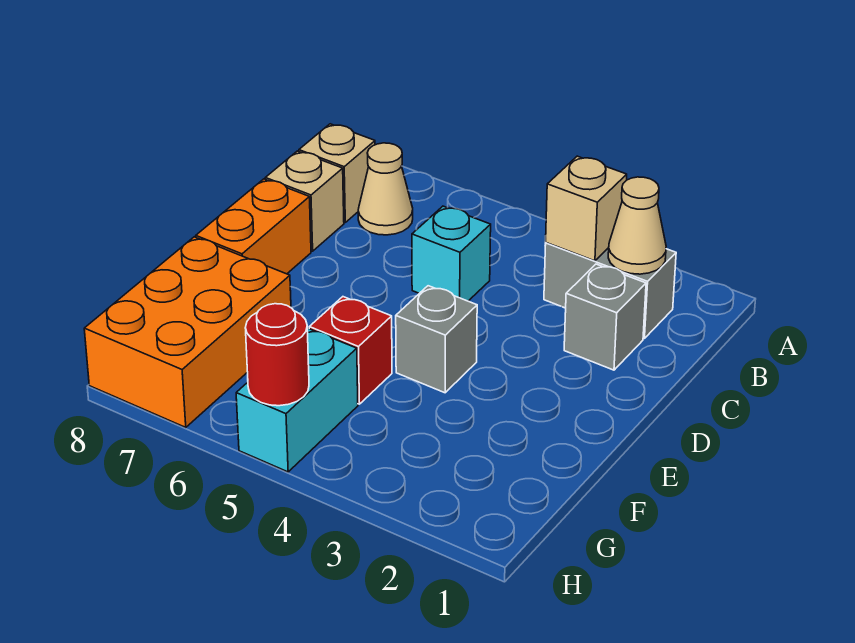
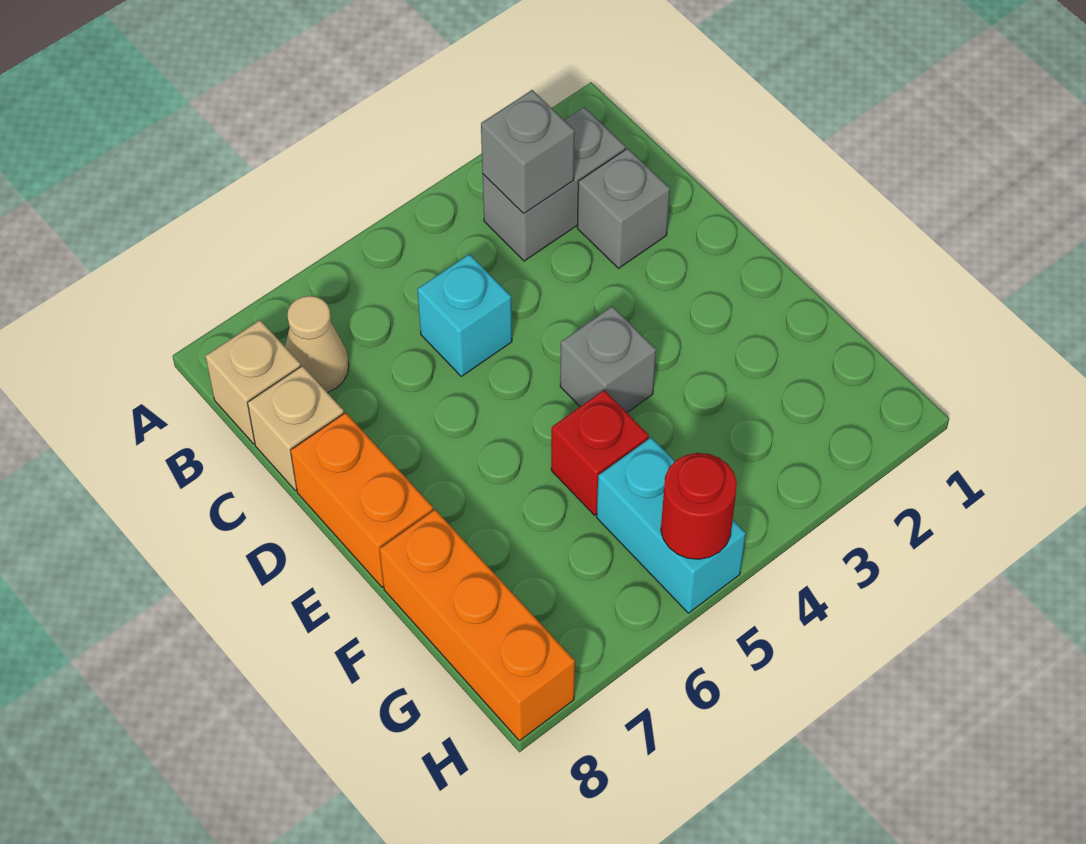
tan cone B2 level 2 -> none
tan brick B3 level 2 -> grey brick B3 level 2
orange brick F7:H8 level 1 -> orange brick F8:H8 level 1

